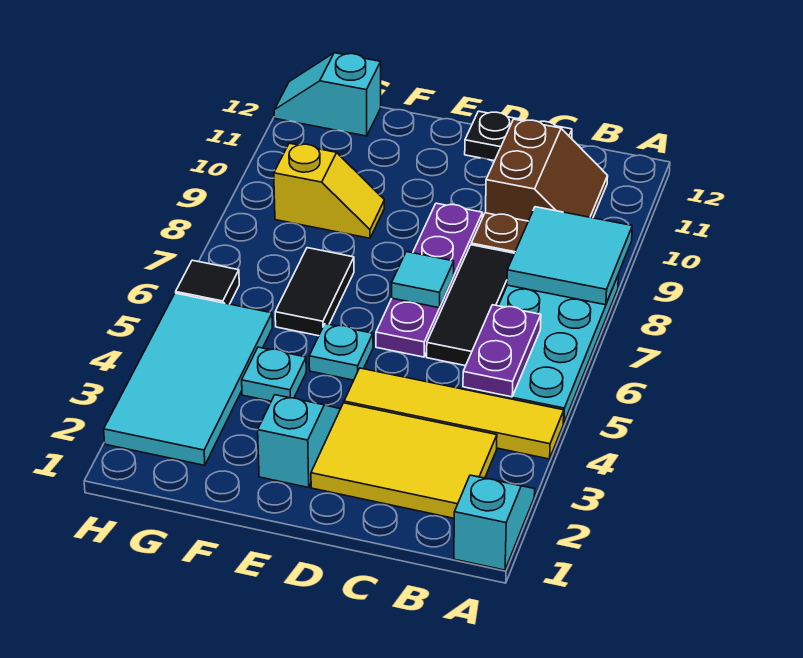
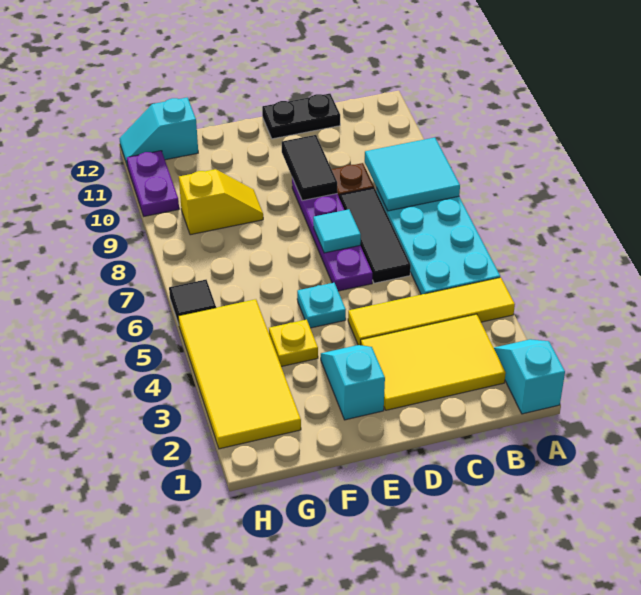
purple plate B5:B6 level 2 -> purple plate H10:H11 level 1
brown slope B10:C11 level 1 top C -> none
cyan plate F4 level 1 -> yellow plate F4 level 1
black tile F6:F7 level 1 -> black tile D9:D10 level 2
cyan tile G2:H5 level 1 -> yellow tile G2:H5 level 1

